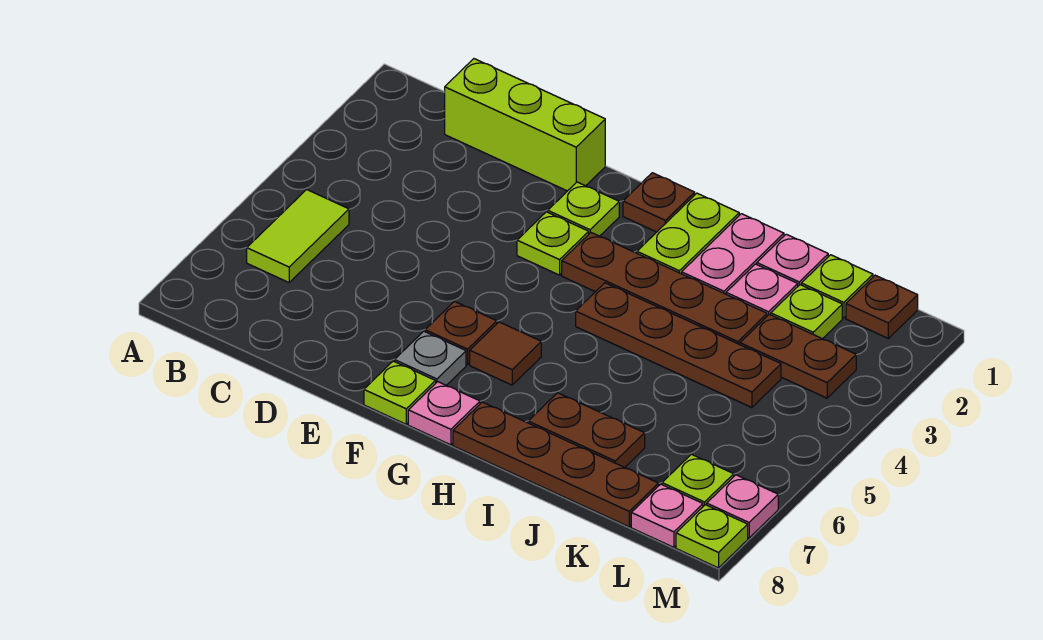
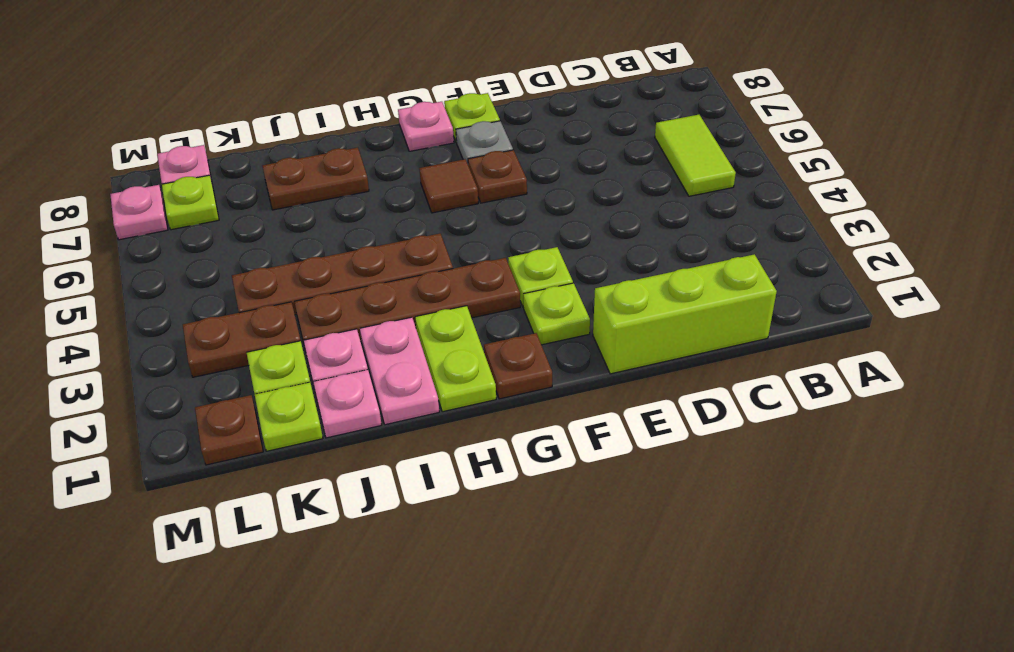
brown plate H8:K8 level 1 -> none
lime plate M8 level 1 -> none

